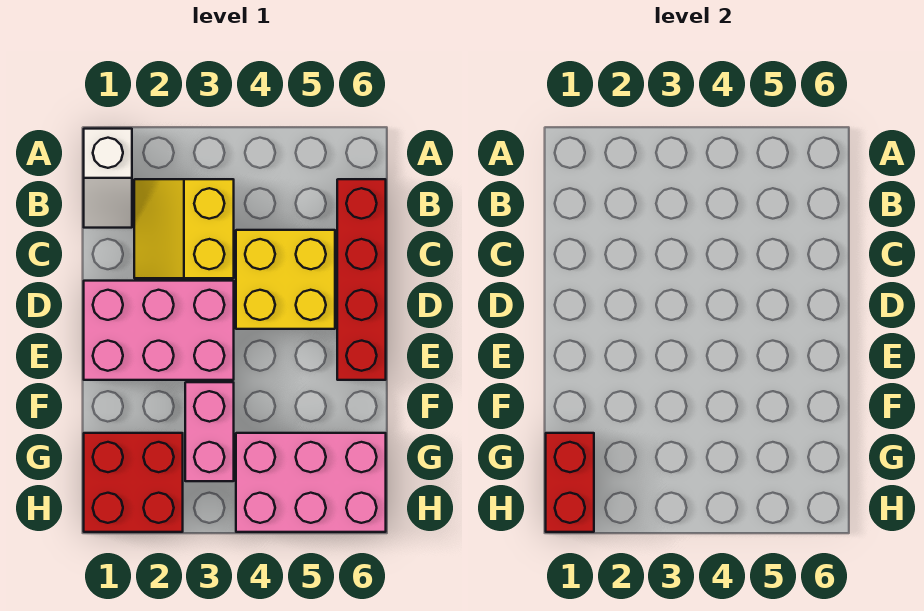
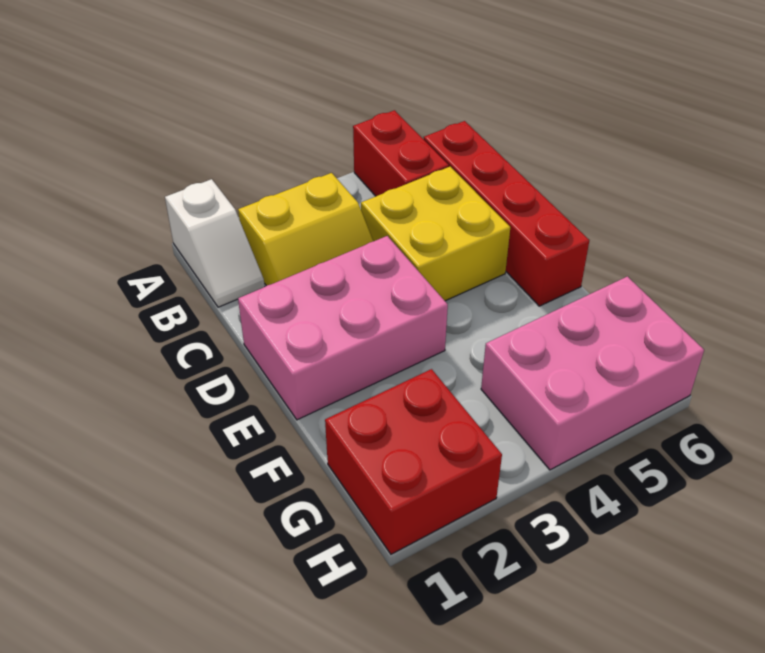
yellow slope B2:C3 level 1 top 3 -> yellow slope B2:C3 level 1 top B
pink brick F3:G3 level 1 -> none
red brick G1:H1 level 2 -> red brick A5:B5 level 1

